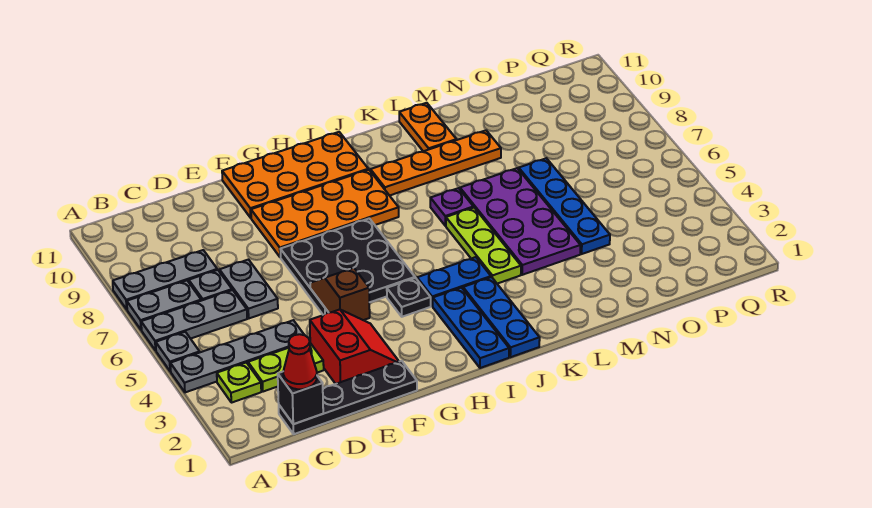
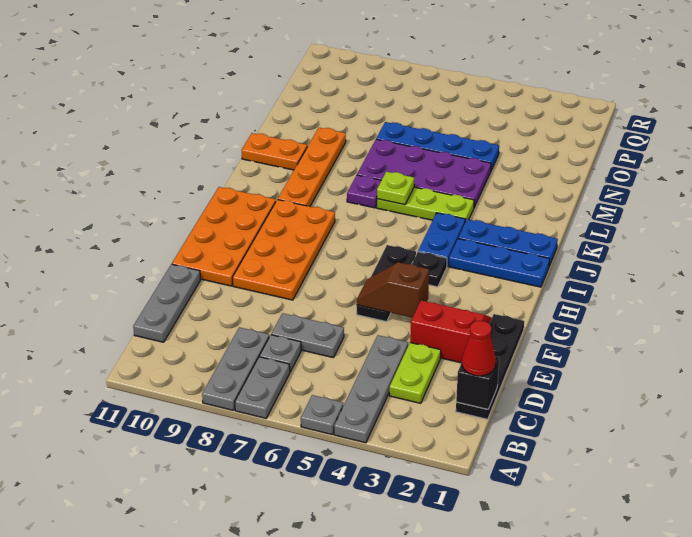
grey plate A6:C6 level 1 -> grey plate C11:E11 level 1
lime plate B3 level 1 -> lime plate K6 level 2
black plate F5:H7 level 1 -> black plate F5:H5 level 1

